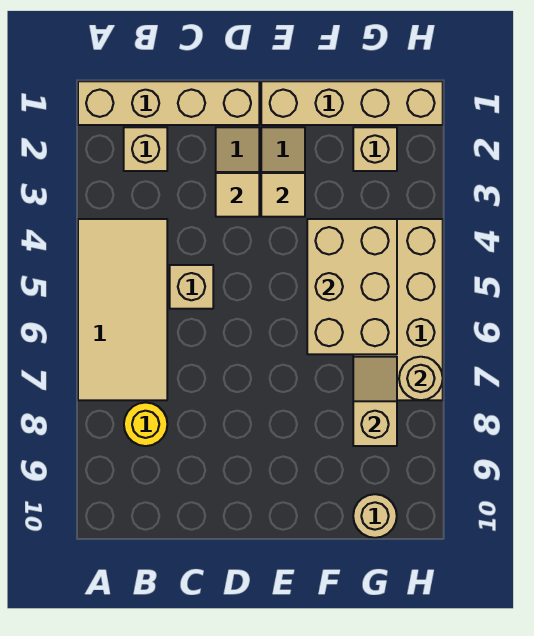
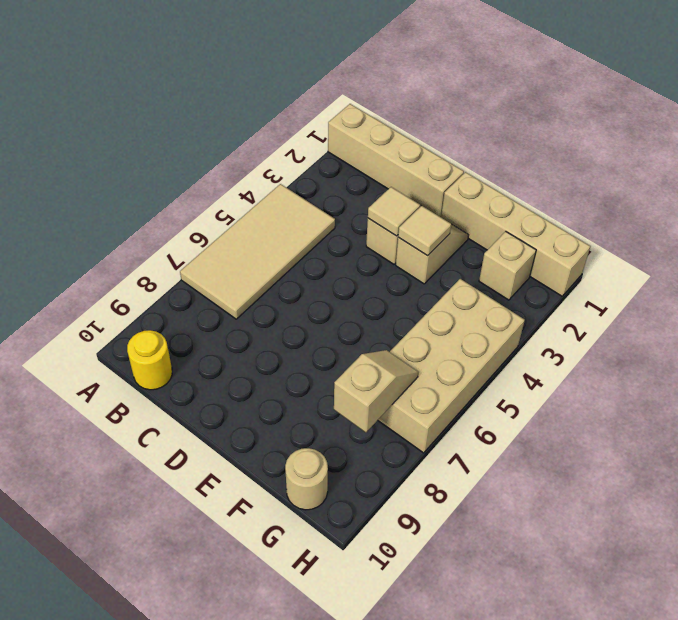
tan brick B2 level 1 -> none
yellow round brick B8 level 1 -> yellow round brick B10 level 1
tan brick C5 level 1 -> none
tan brick F4:G6 level 2 -> none
tan round brick H7 level 2 -> none

